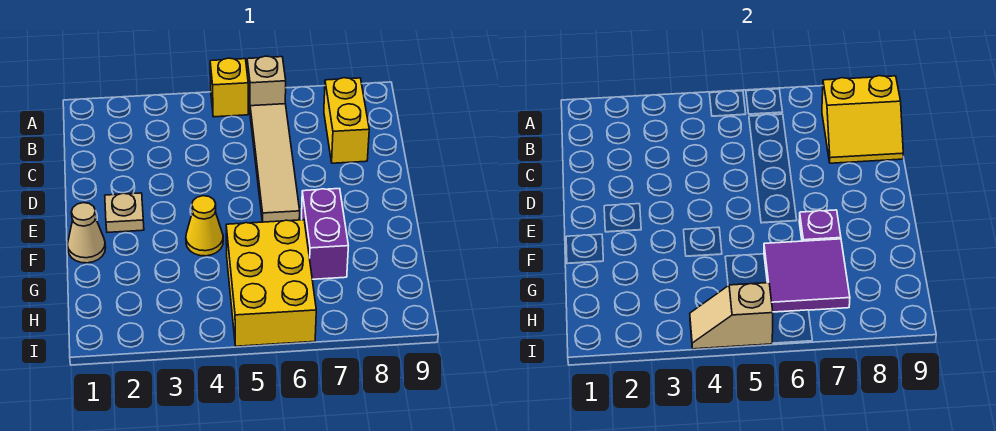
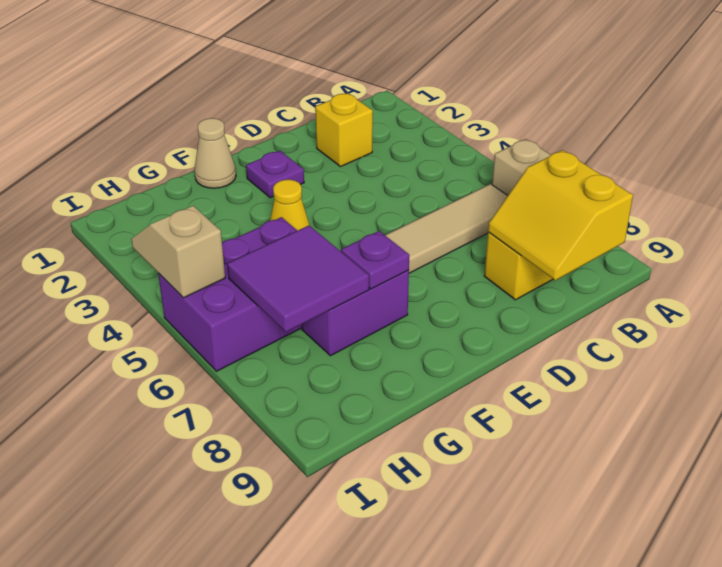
yellow brick A5 level 1 -> yellow brick C2 level 1
tan plate E2 level 1 -> purple plate E2 level 1
yellow brick G5:I6 level 1 -> purple brick G5:I6 level 1

